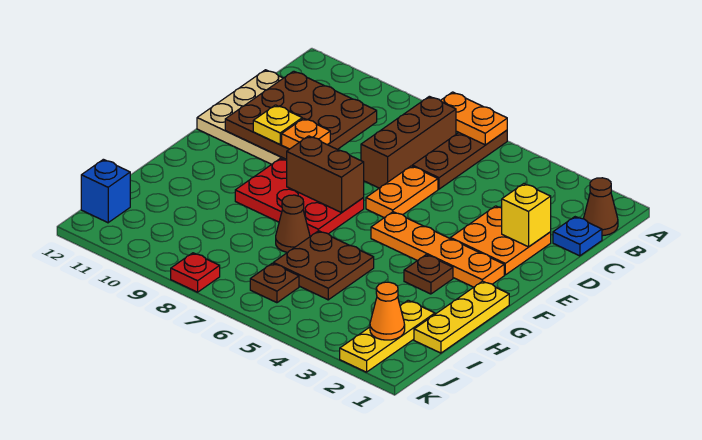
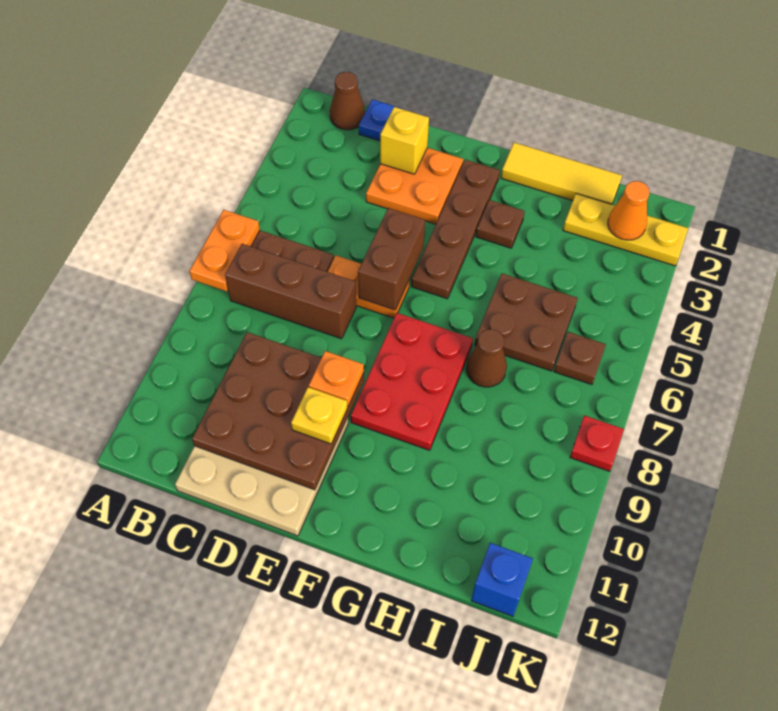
orange plate F2:F5 level 1 -> brown plate F2:F5 level 1
brown brick F7:F8 level 2 -> brown brick E5:E6 level 2
yellow plate G1:I1 level 1 -> yellow tile G1:I1 level 1

